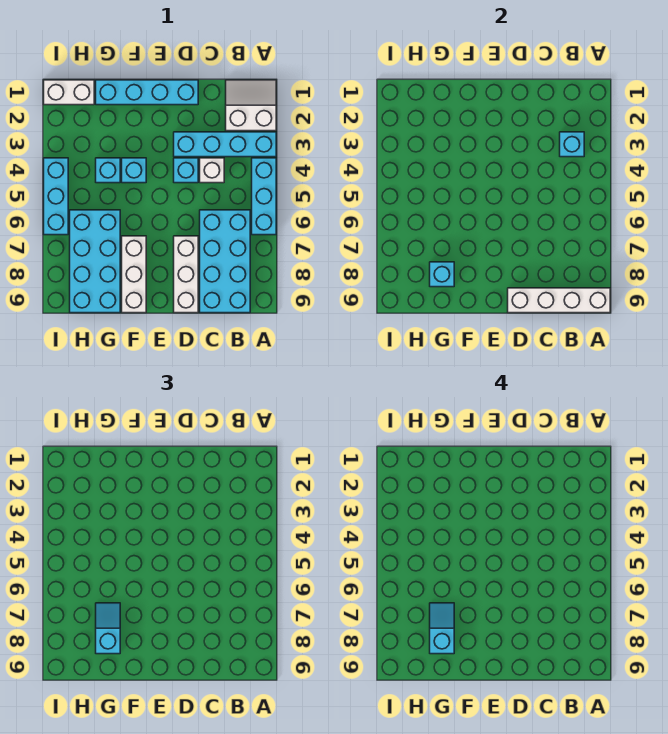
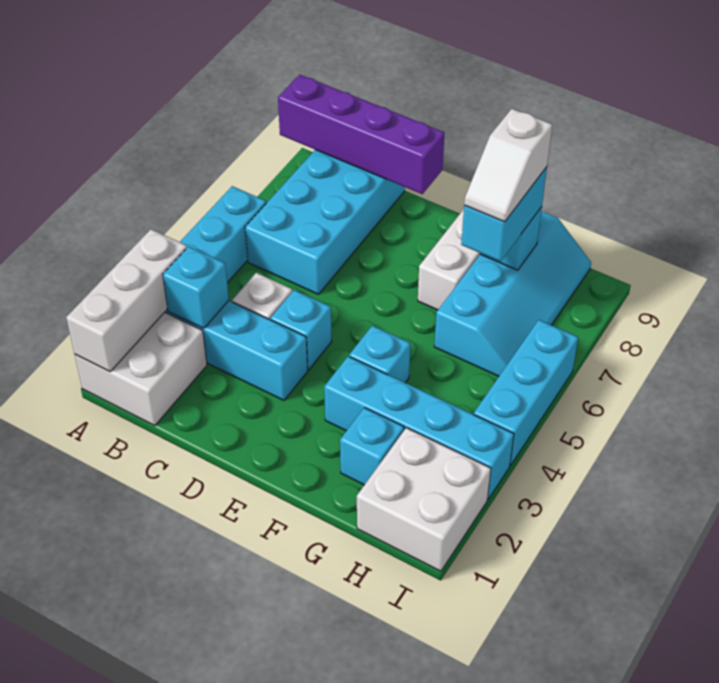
white slope A1:B2 level 1 top 2 -> white brick A1:B2 level 1
white brick A9:D9 level 2 -> purple brick A9:D9 level 2
cyan brick D1:G1 level 1 -> cyan brick F3:I3 level 1
white brick D7:D9 level 1 -> white brick A1:A3 level 2
cyan brick G4 level 1 -> cyan brick G2 level 1
cyan brick G6:H9 level 1 -> cyan slope G6:H9 level 1 top G
cyan slope G7:G8 level 3 top 8 -> cyan brick G7:G8 level 3
cyan slope G7:G8 level 4 top 8 -> white slope G7:G8 level 4 top 8
white brick H1:I1 level 1 -> white brick H1:I2 level 1

